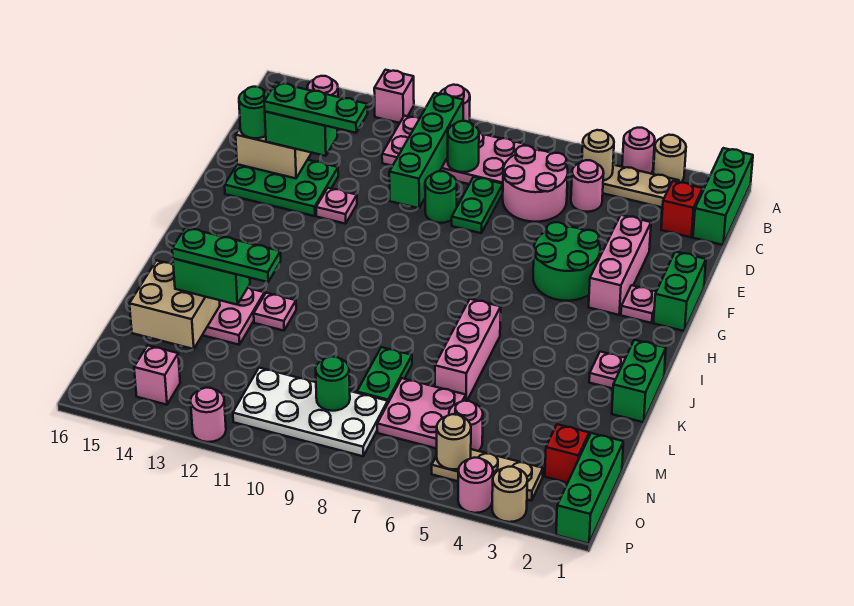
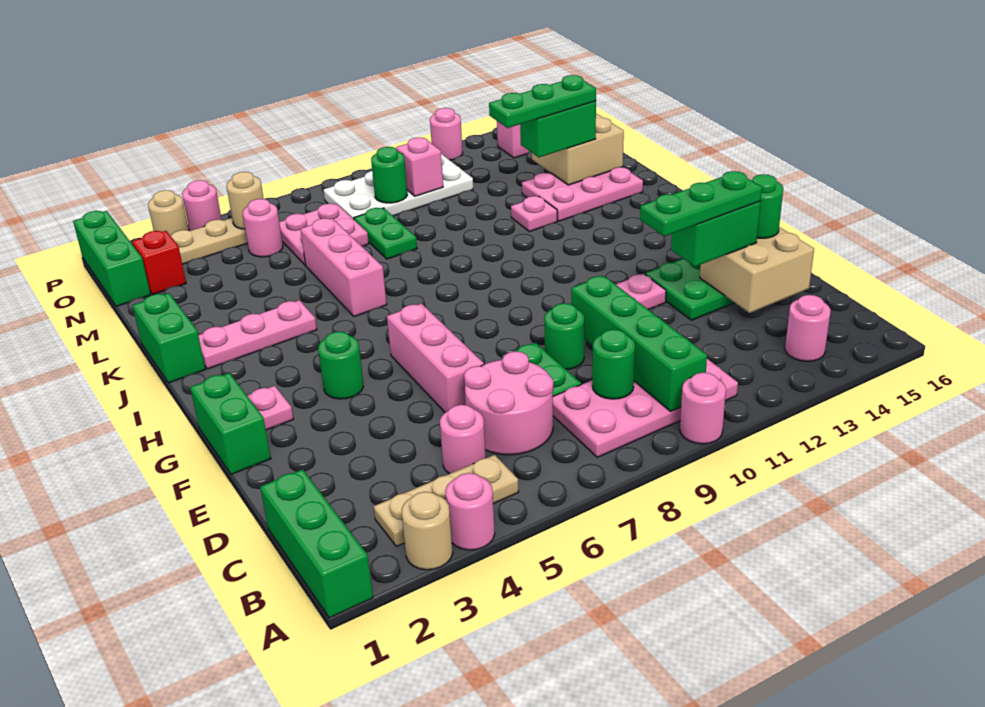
pink brick A12 level 1 -> pink brick N10 level 2
tan round brick B5 level 2 -> none
red brick C2 level 1 -> none
pink brick E3:G3 level 1 -> pink brick E6:G6 level 1
green round brick F4:G5 level 1 -> green round brick G4 level 1
pink plate J2 level 1 -> pink plate J2:J4 level 1

